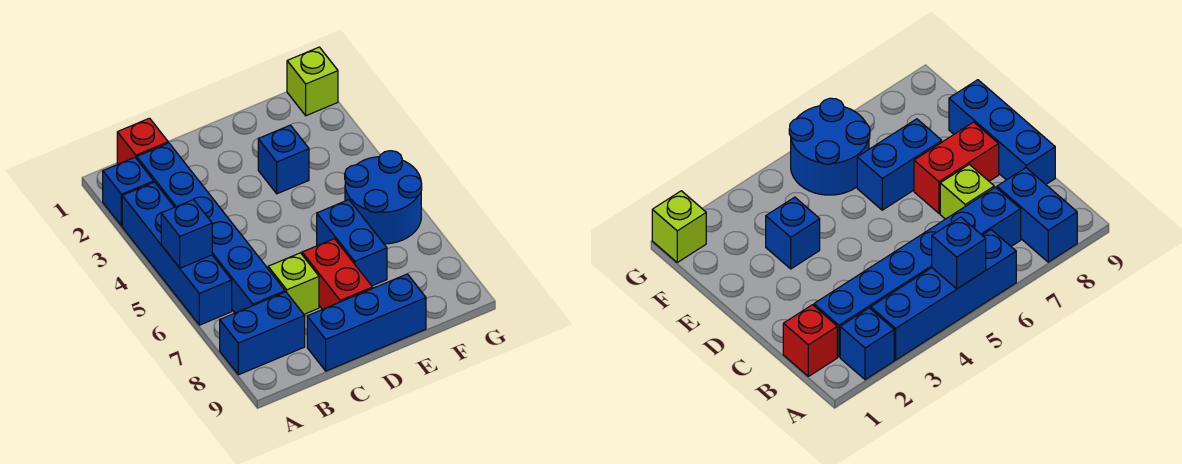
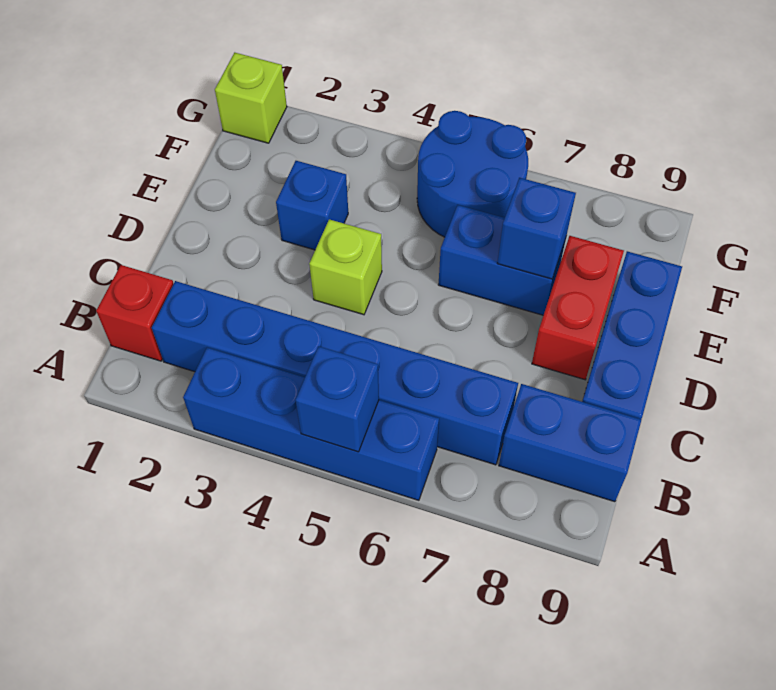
blue brick A2 level 1 -> blue brick E7 level 2
blue brick A8:B8 level 1 -> blue brick B8:B9 level 1
lime brick C7 level 1 -> lime brick D4 level 1
red brick D7:D8 level 1 -> red brick D8:E8 level 1

